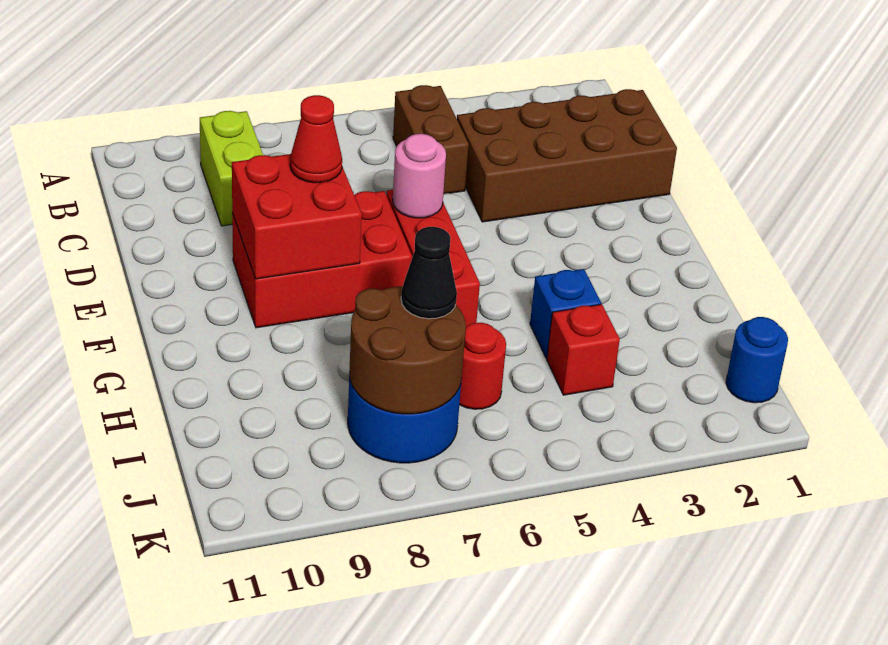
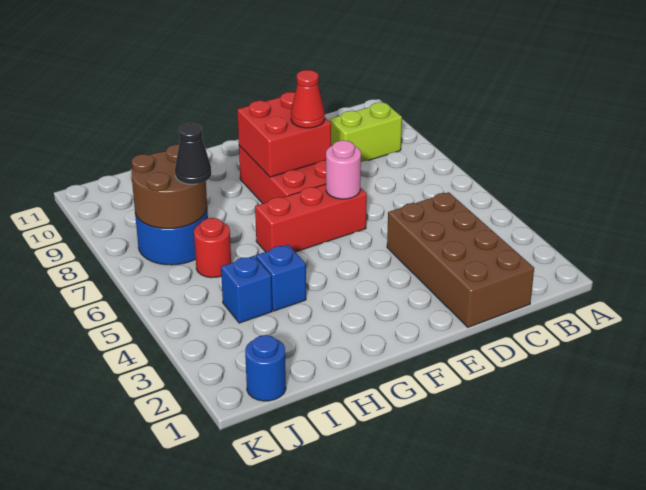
brown brick B5:C5 level 1 -> none
red brick I4 level 1 -> blue brick I4 level 1

